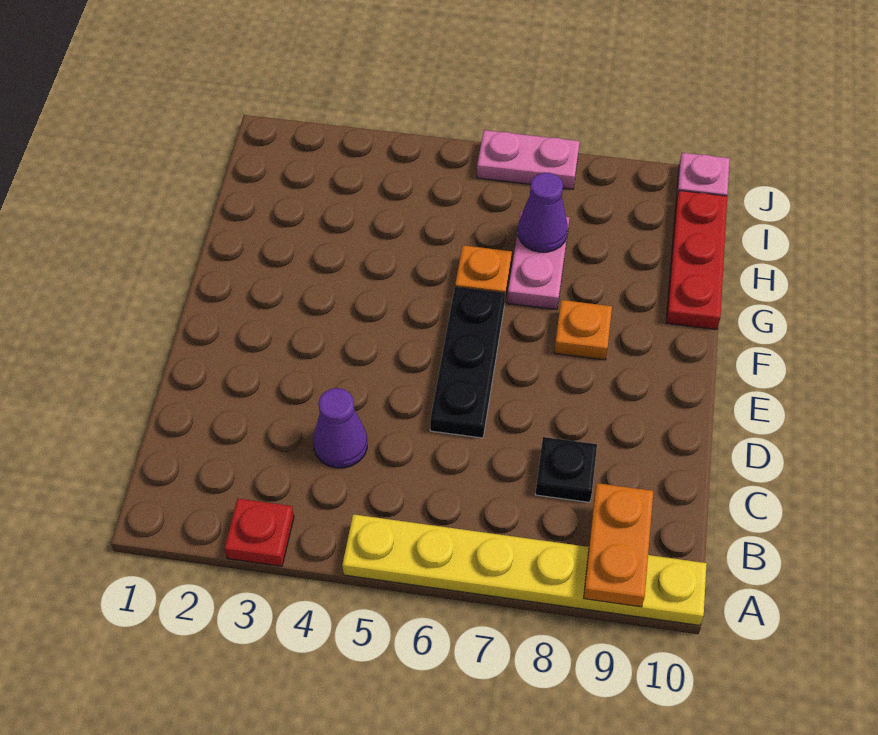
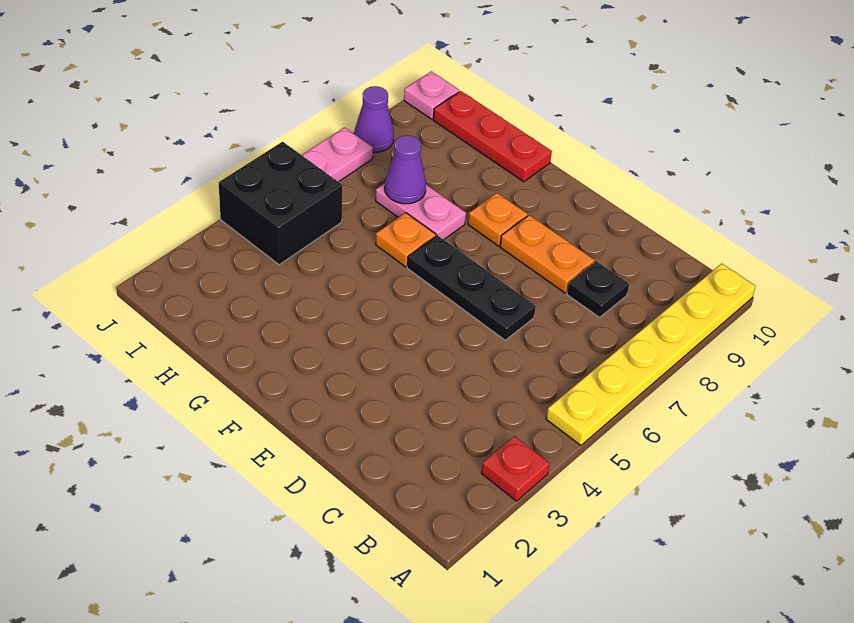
orange plate A9:B9 level 2 -> orange plate D8:E8 level 1
purple cone C4 level 1 -> purple cone J8 level 1
none -> black brick I4:J5 level 1

